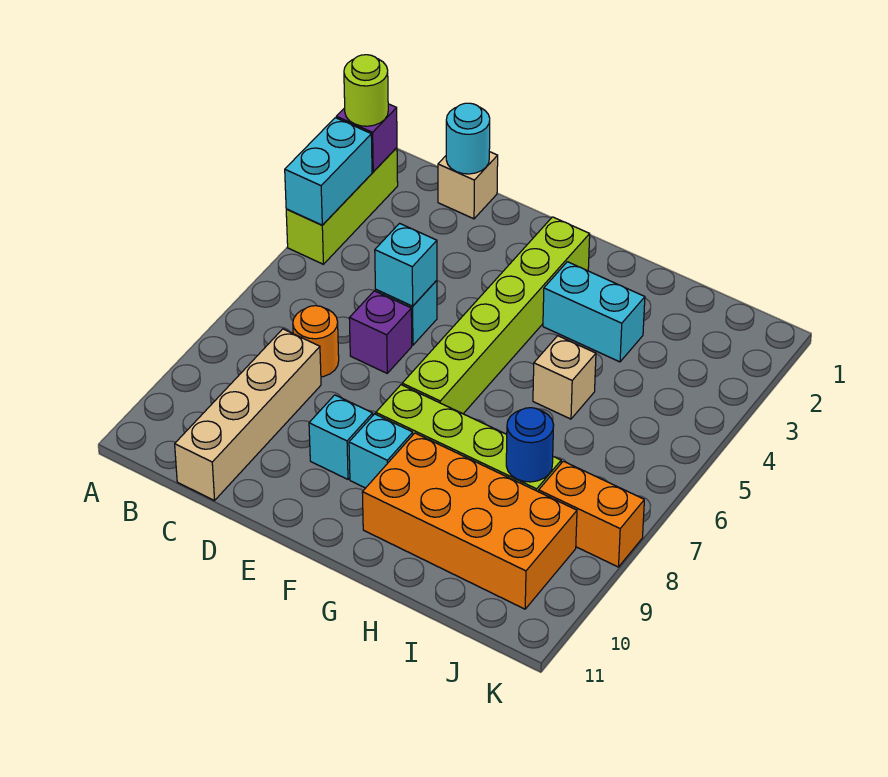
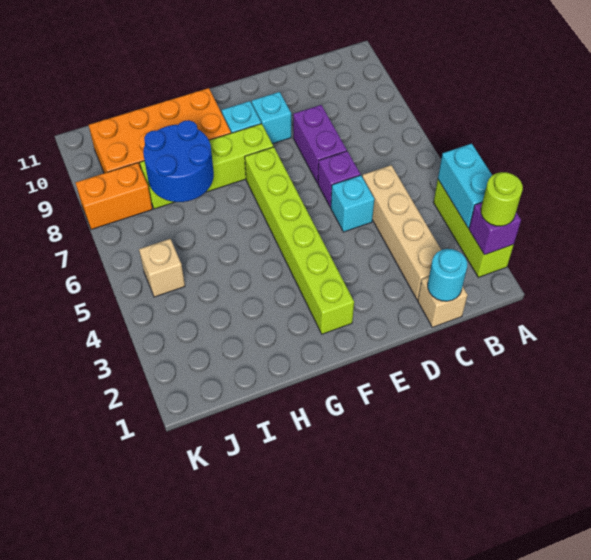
orange round brick C7 level 1 -> none
tan brick C8:C11 level 1 -> tan brick C2:C5 level 1
cyan brick D5 level 2 -> none
none -> purple brick D7:D8 level 1
cyan brick G3:H3 level 1 -> none
tan brick H5 level 1 -> tan brick J5 level 1
blue round brick I8 level 2 -> blue round brick H7:I8 level 2

